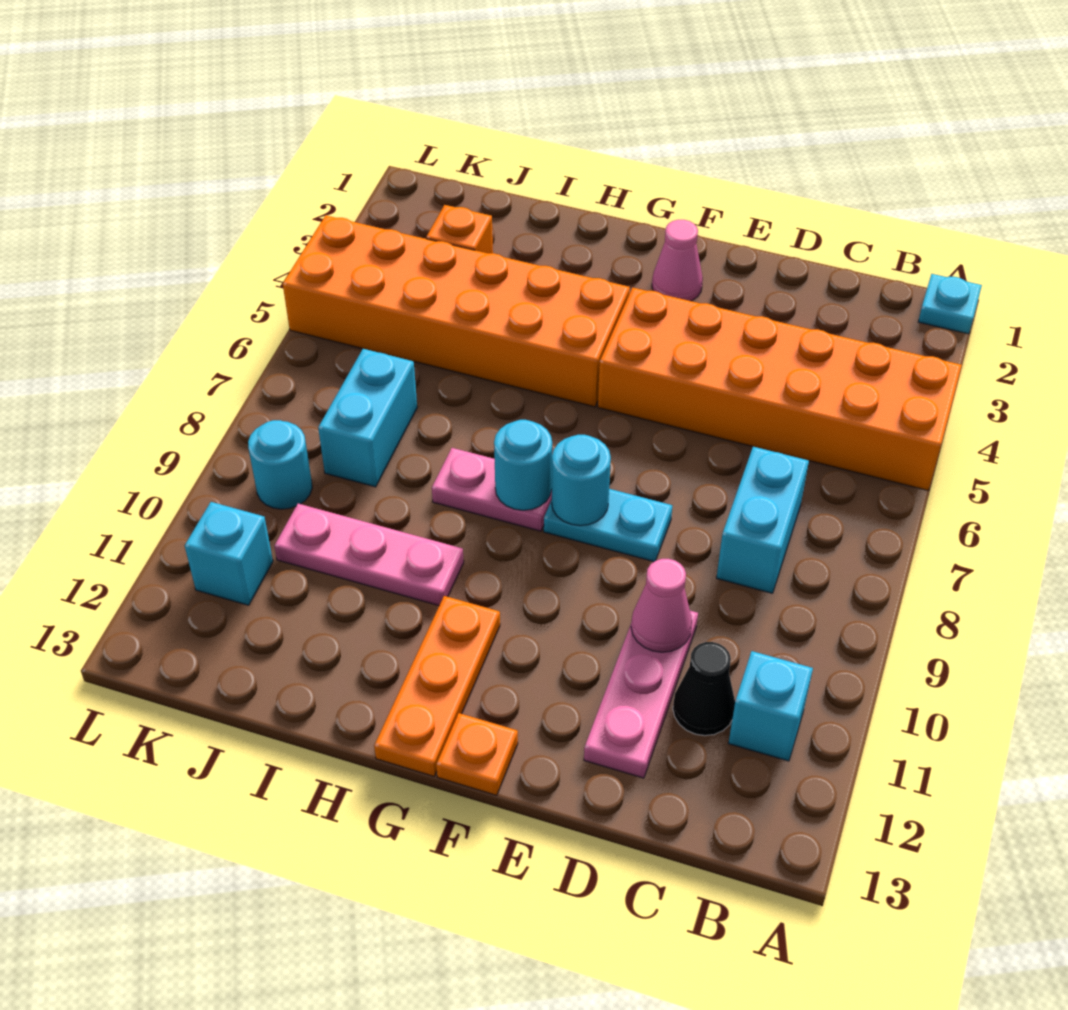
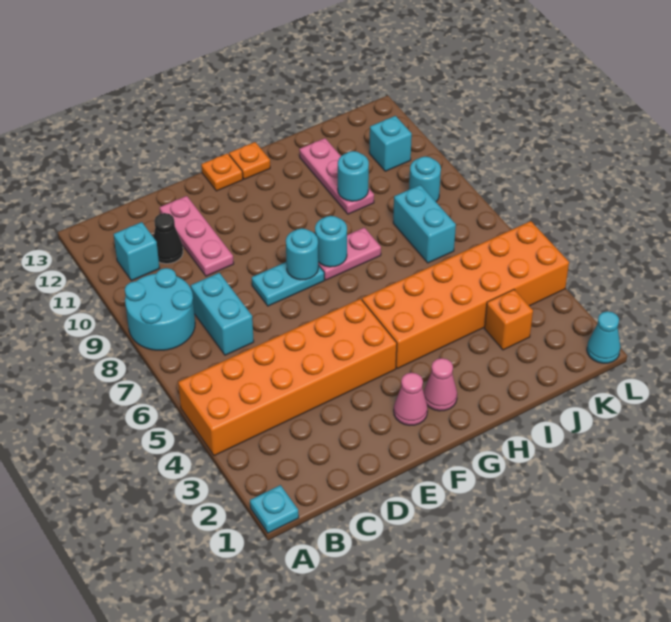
none -> cyan round brick A8:B9 level 1
pink cone D10 level 2 -> pink cone G2 level 1
orange plate G11:G13 level 1 -> orange plate G13 level 1
pink plate H10:J10 level 1 -> pink plate I10:I12 level 1
none -> cyan round brick I10 level 2
none -> cyan cone L1 level 1

